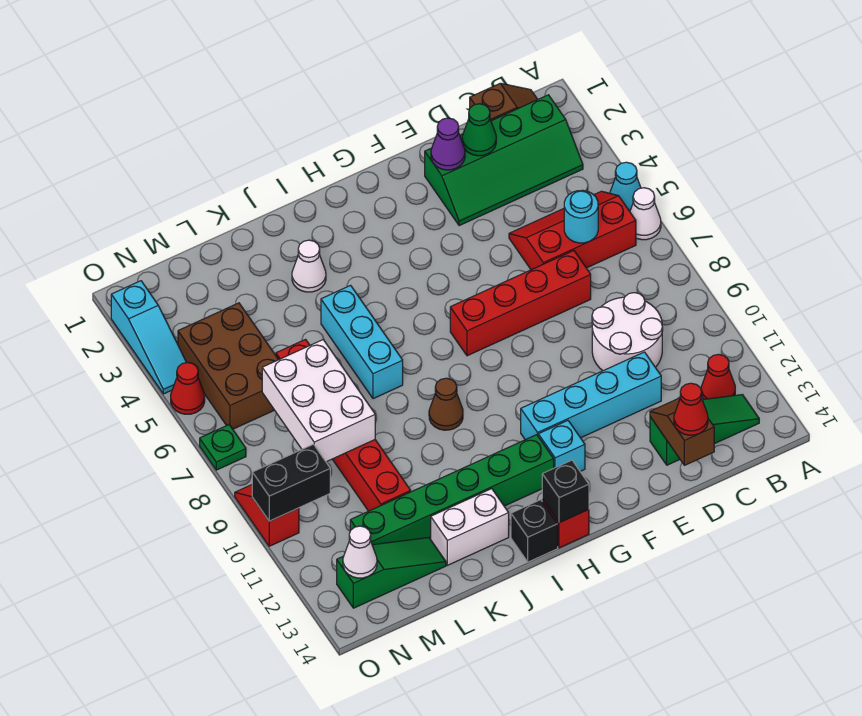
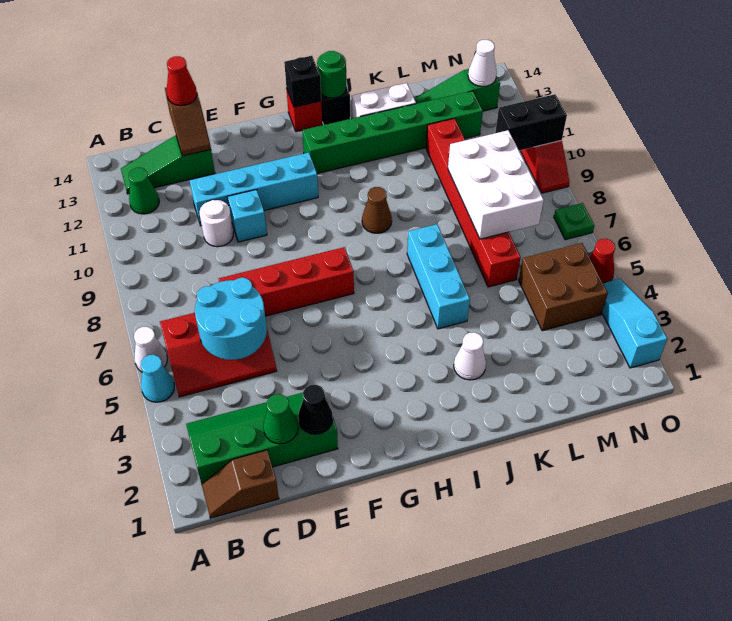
red cone B12 level 1 -> green cone B12 level 1
cyan round brick C6 level 2 -> cyan round brick C5:D6 level 2
white round brick C9:D10 level 1 -> white round brick D10 level 1
purple cone E2 level 2 -> black cone E2 level 2
cyan brick G12 level 1 -> cyan brick E10 level 1
none -> green round brick I14 level 2
brown brick M4:N6 level 1 -> brown brick M4:N5 level 1

